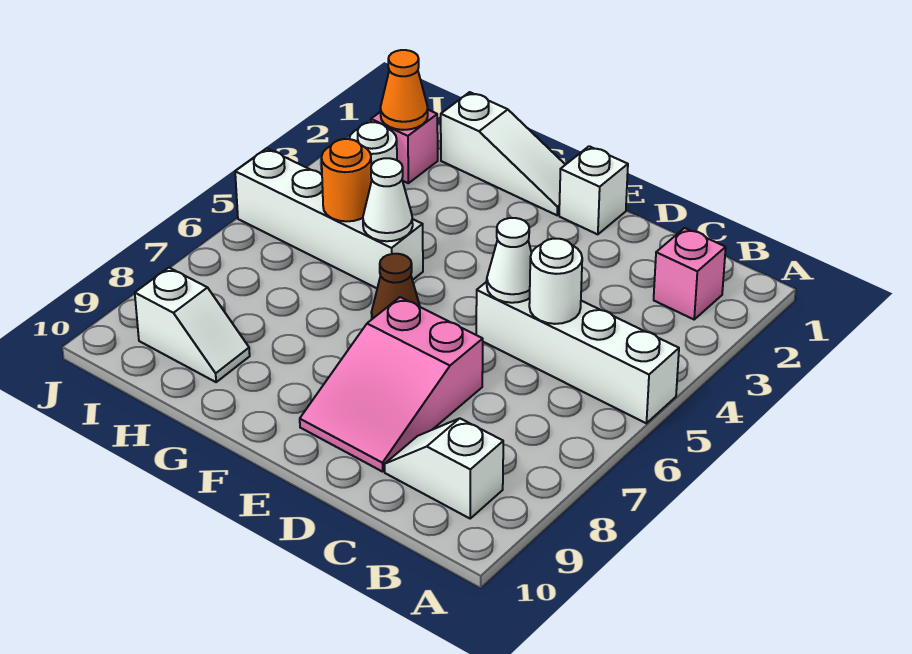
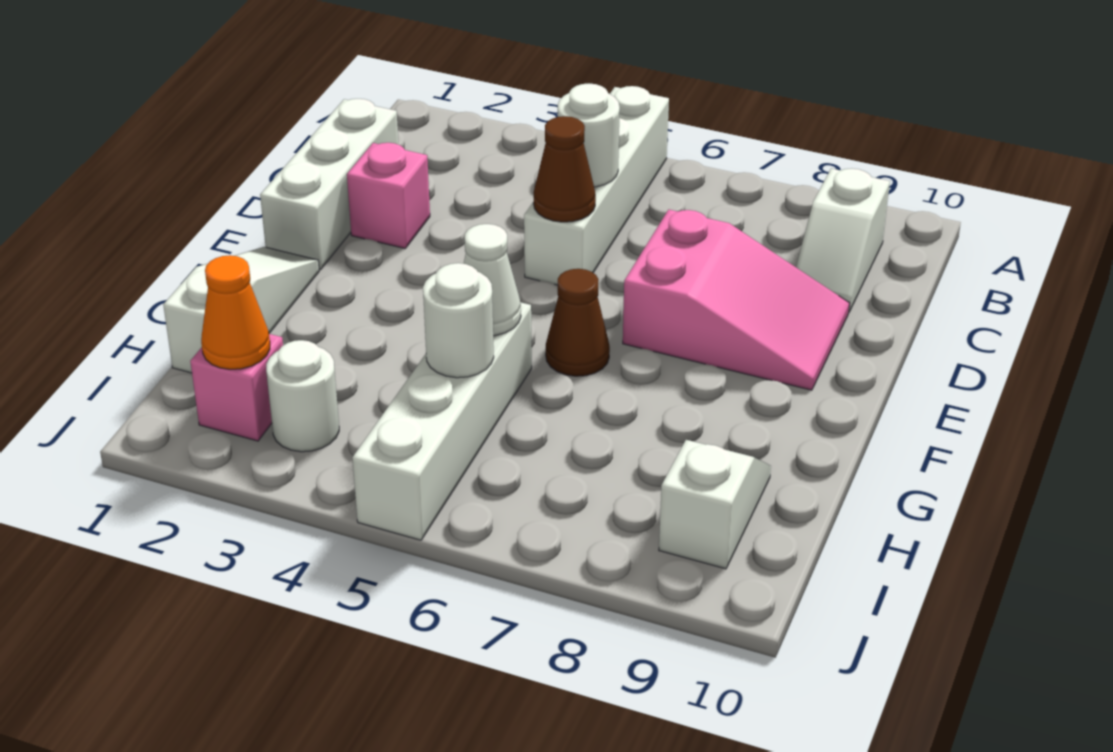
pink brick B2 level 1 -> pink brick D2 level 1
white cone D5 level 2 -> brown cone D5 level 2
white brick E1 level 1 -> white brick C1:E1 level 1
orange round brick H5 level 2 -> white round brick H5 level 2

